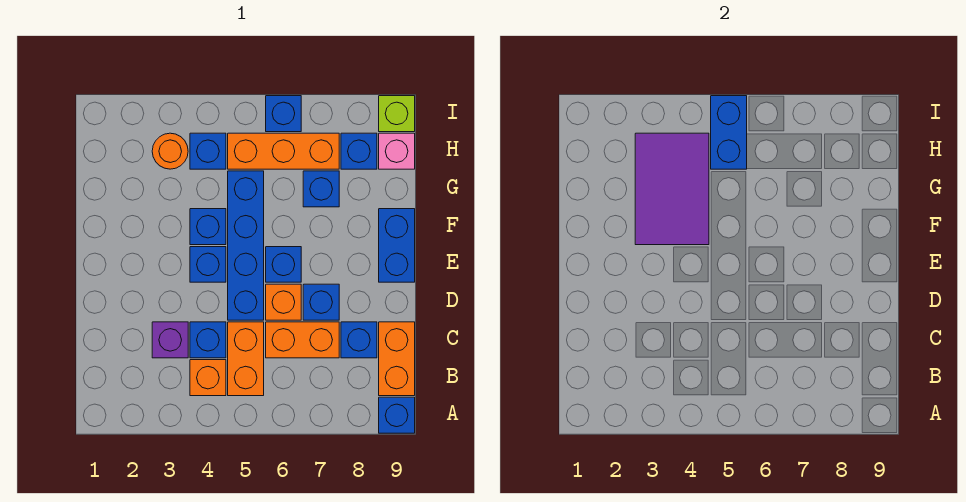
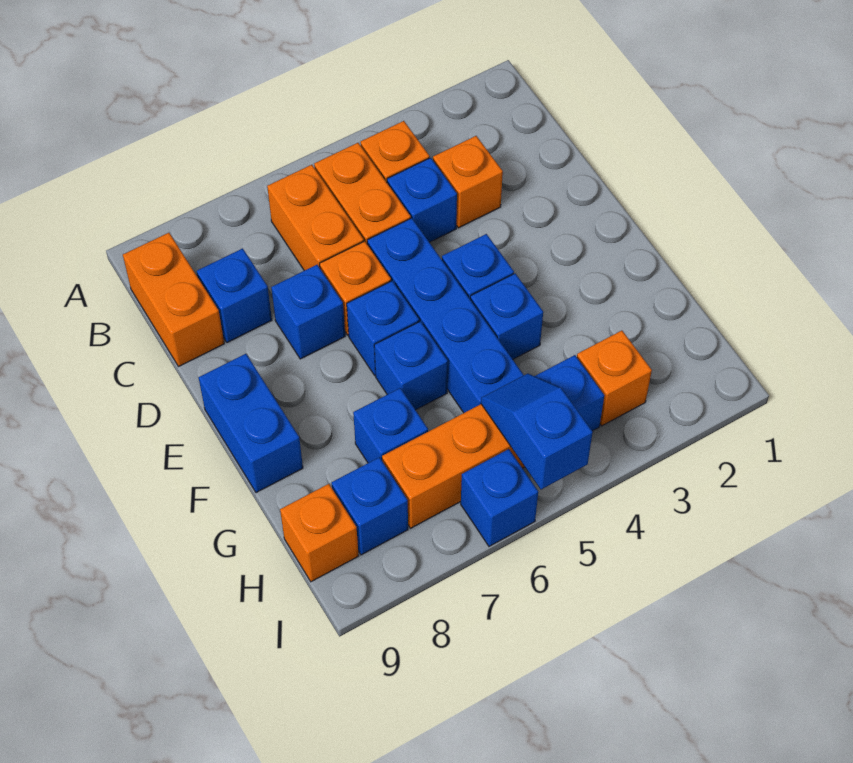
blue brick A9 level 1 -> blue brick F6 level 1
purple brick C3 level 1 -> orange brick C3 level 1
orange brick C6:C7 level 1 -> orange brick B6:C6 level 1
purple tile F3:H4 level 2 -> none
orange round brick H3 level 1 -> orange brick H3 level 1
blue brick H5:I5 level 2 -> blue slope H5:I5 level 2 top I
pink brick H9 level 1 -> orange brick H9 level 1
lime brick I9 level 1 -> none

